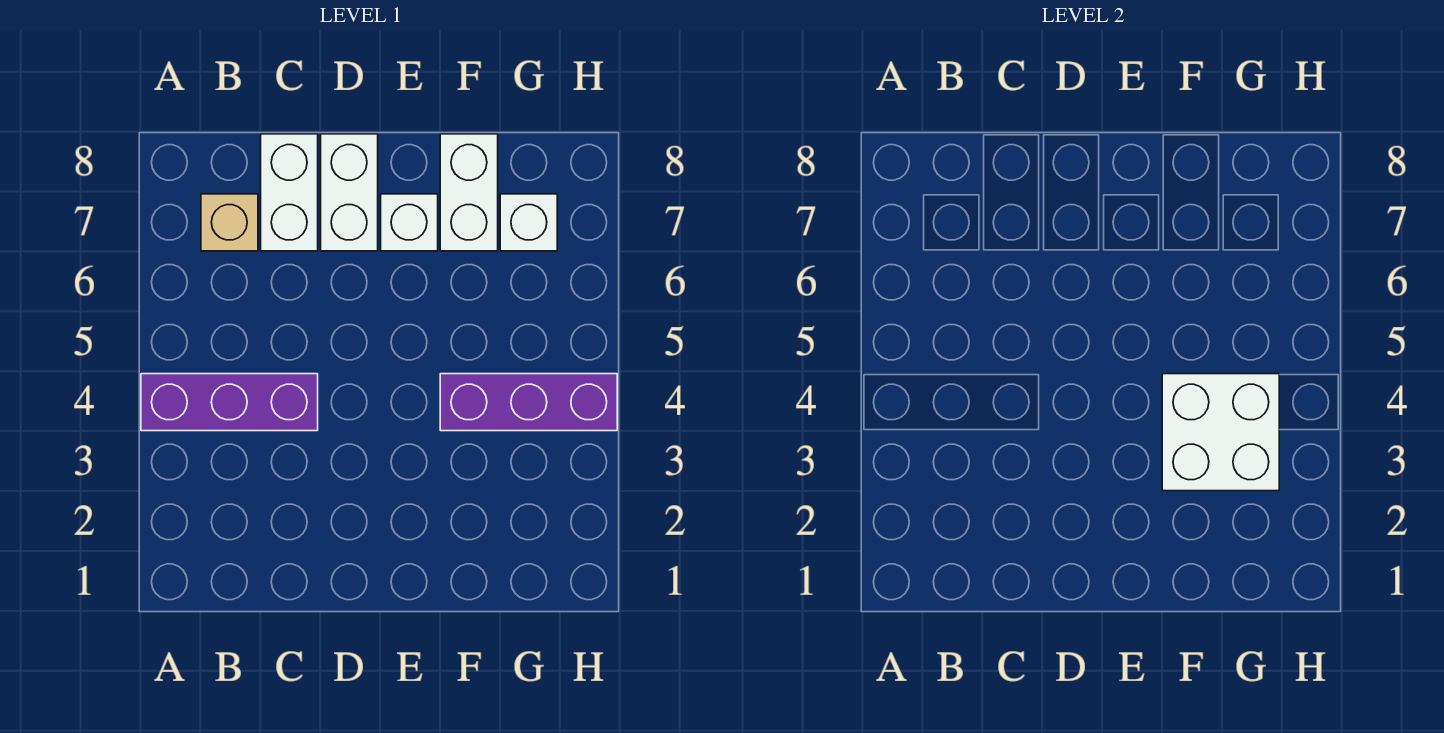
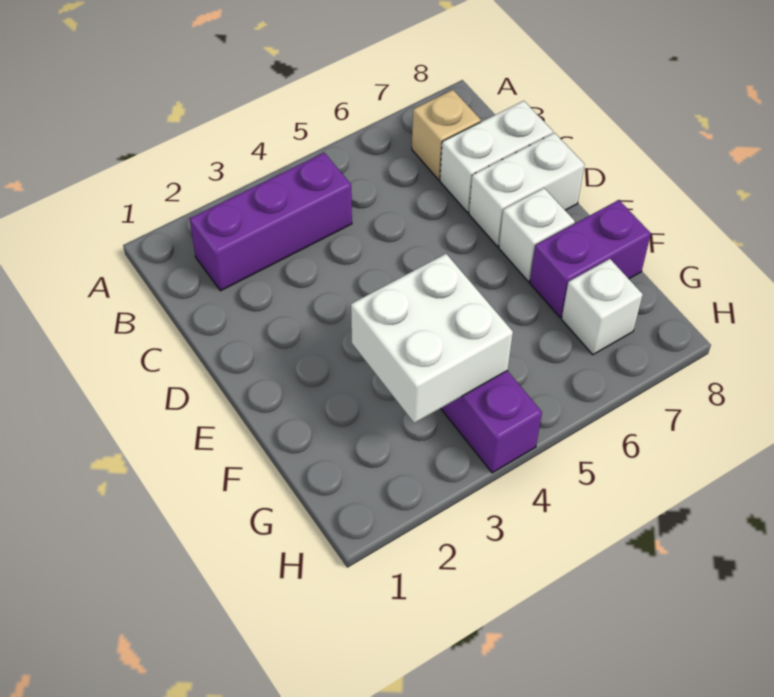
purple brick A4:C4 level 1 -> purple brick B2:B4 level 1
white brick F7:F8 level 1 -> purple brick F7:F8 level 1

